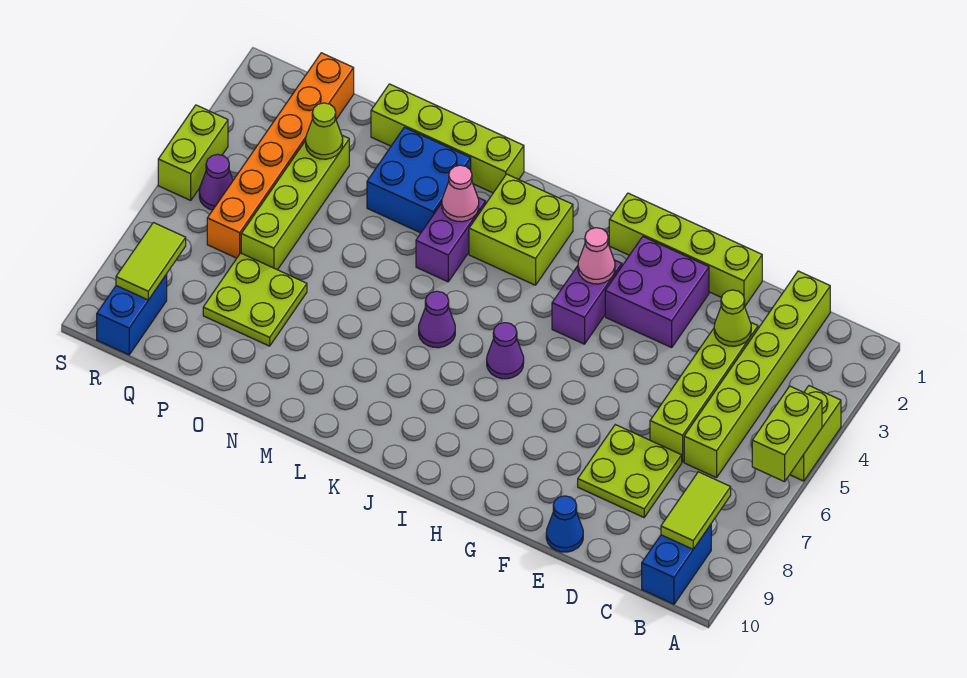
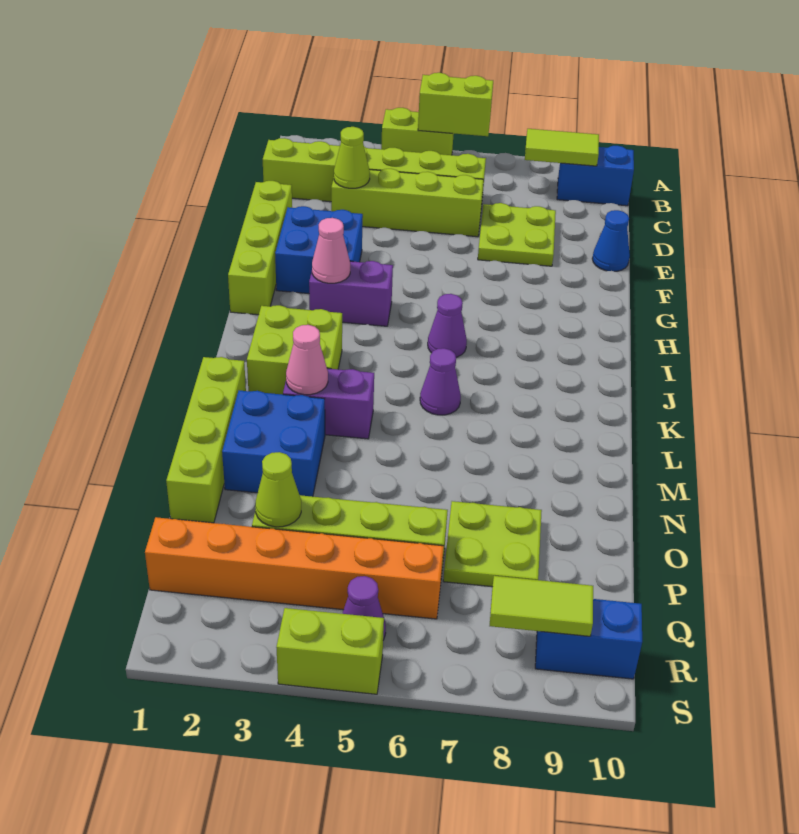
purple brick F2:G3 level 1 -> blue brick F2:G3 level 1

